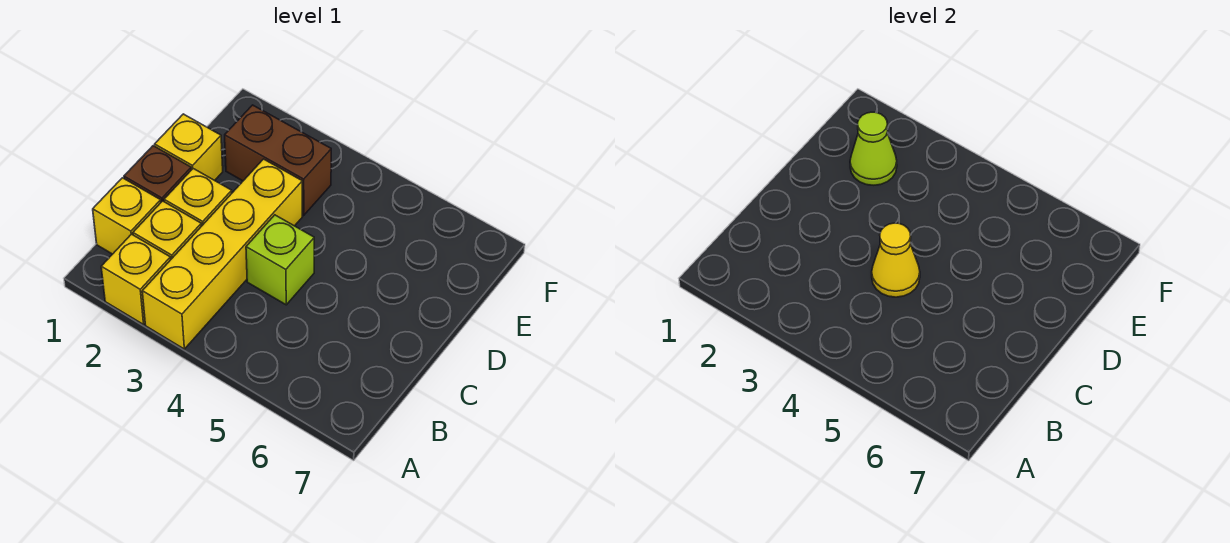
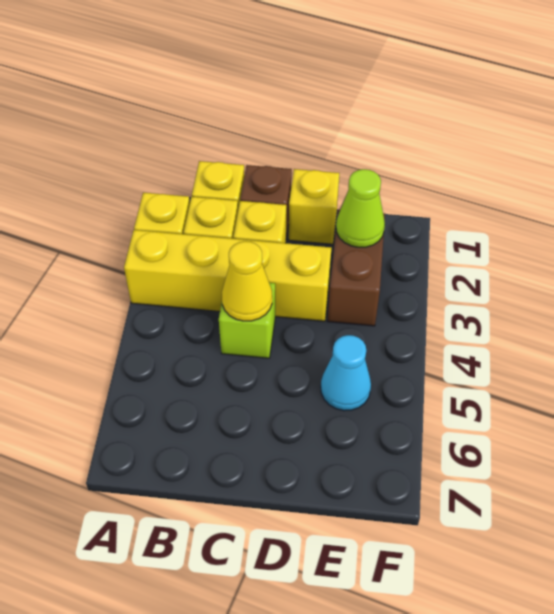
none -> cyan cone E5 level 1

